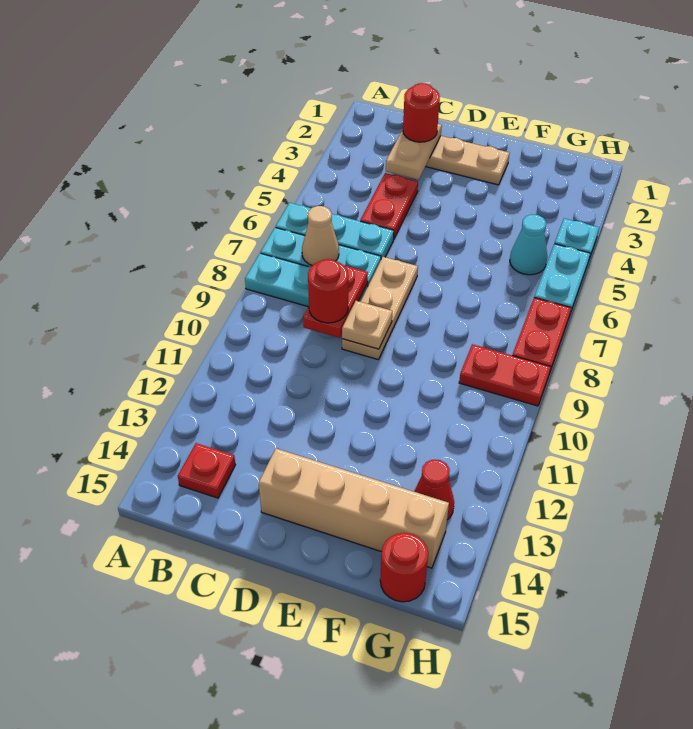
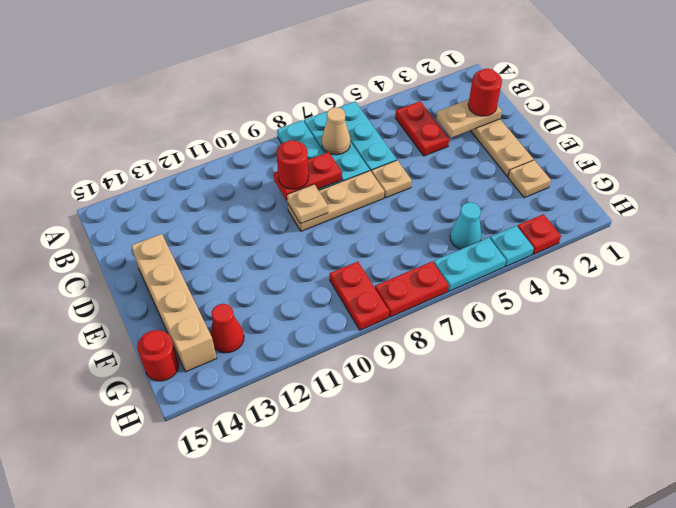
red plate B14 level 1 -> red plate H3 level 1
red plate C4:C5 level 1 -> red plate B4:C4 level 1
none -> tan plate D6 level 1
none -> tan plate F2 level 1

